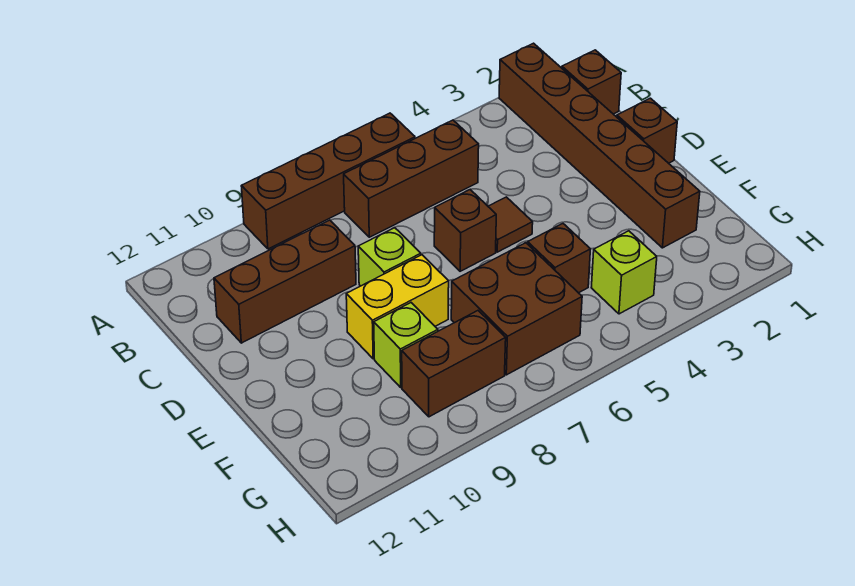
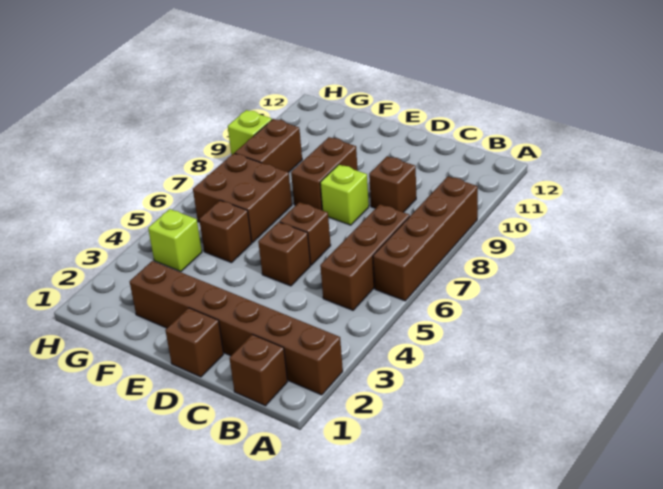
brown brick C9:C11 level 1 -> brown brick C9 level 1
brown tile D5 level 1 -> brown brick D5 level 1
yellow brick E8:E9 level 1 -> brown brick E8:E9 level 1
lime brick F9 level 1 -> lime brick H9 level 1

